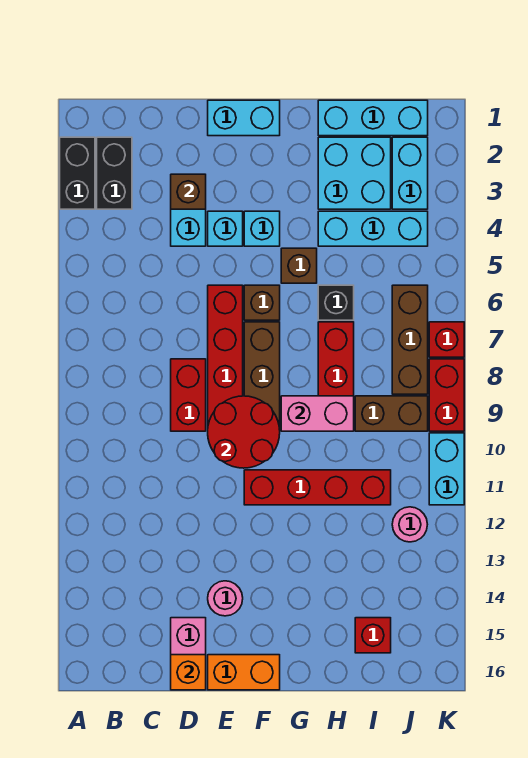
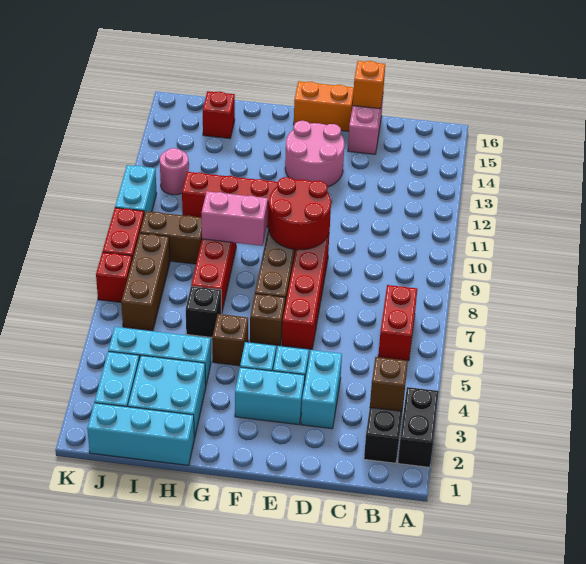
brown brick D3 level 2 -> brown brick B3 level 2
red brick D8:D9 level 1 -> red brick B6:B7 level 1
cyan brick E1:F1 level 1 -> cyan brick E3:F3 level 1
pink round brick E14 level 1 -> pink round brick E13:F14 level 1

